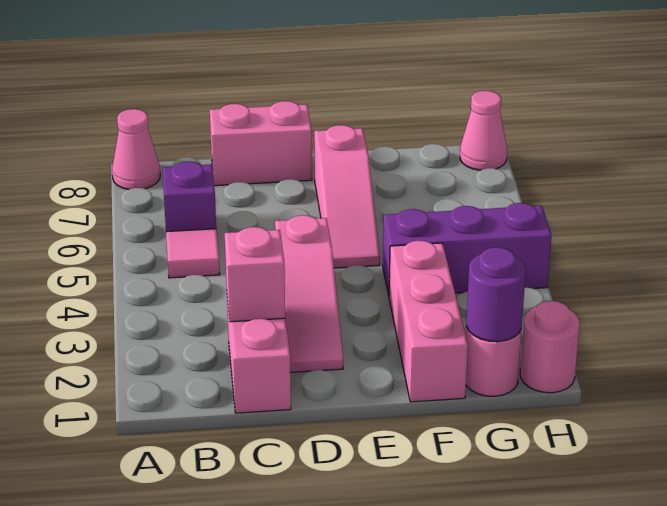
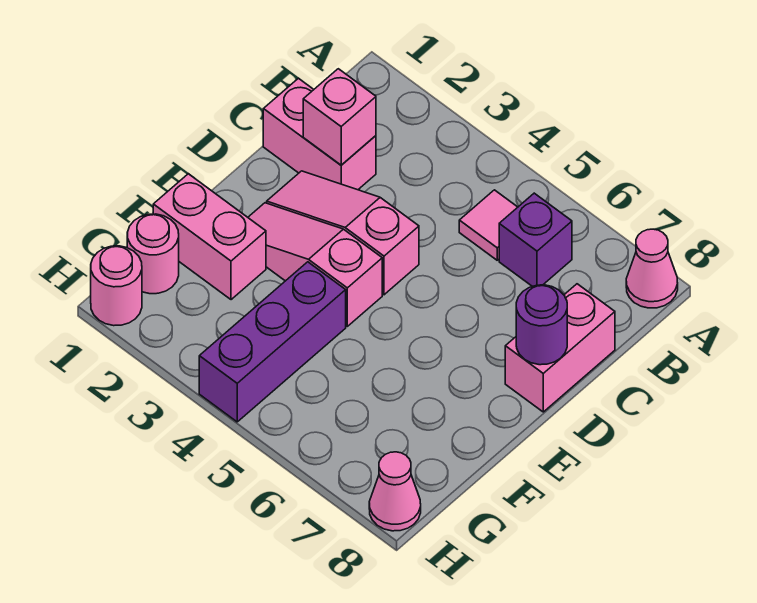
pink slope E5:E7 level 1 top 7 -> pink slope E2:E4 level 1 top 4
pink brick F1:F3 level 1 -> pink brick F1:F2 level 1
purple round brick G1 level 2 -> purple round brick D8 level 2

